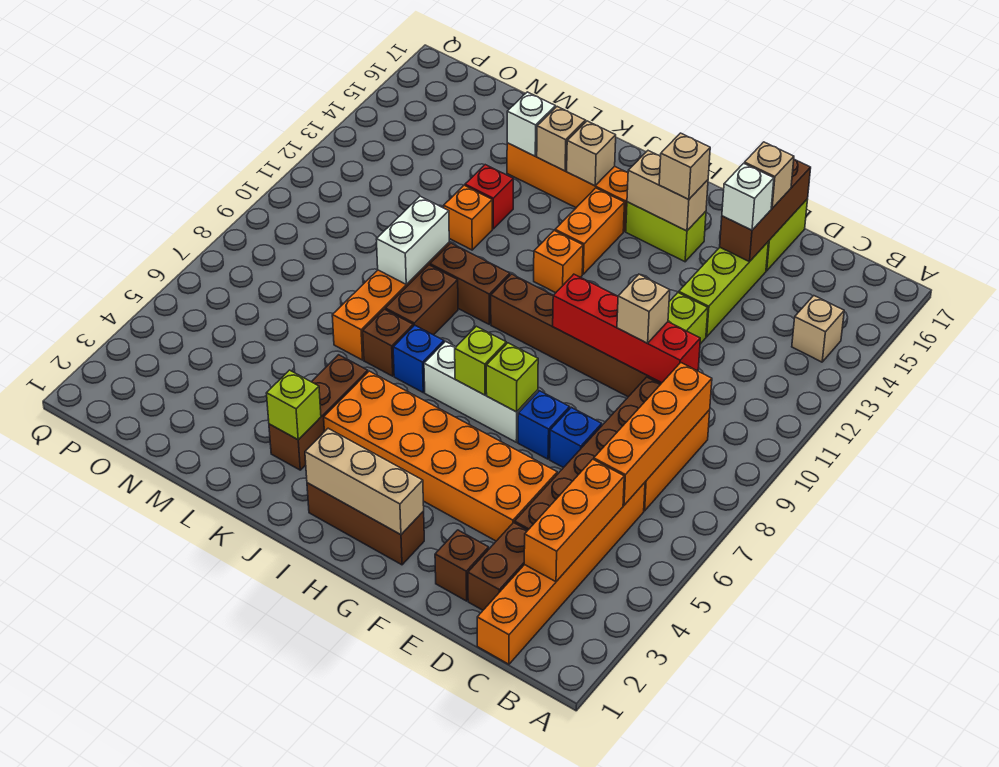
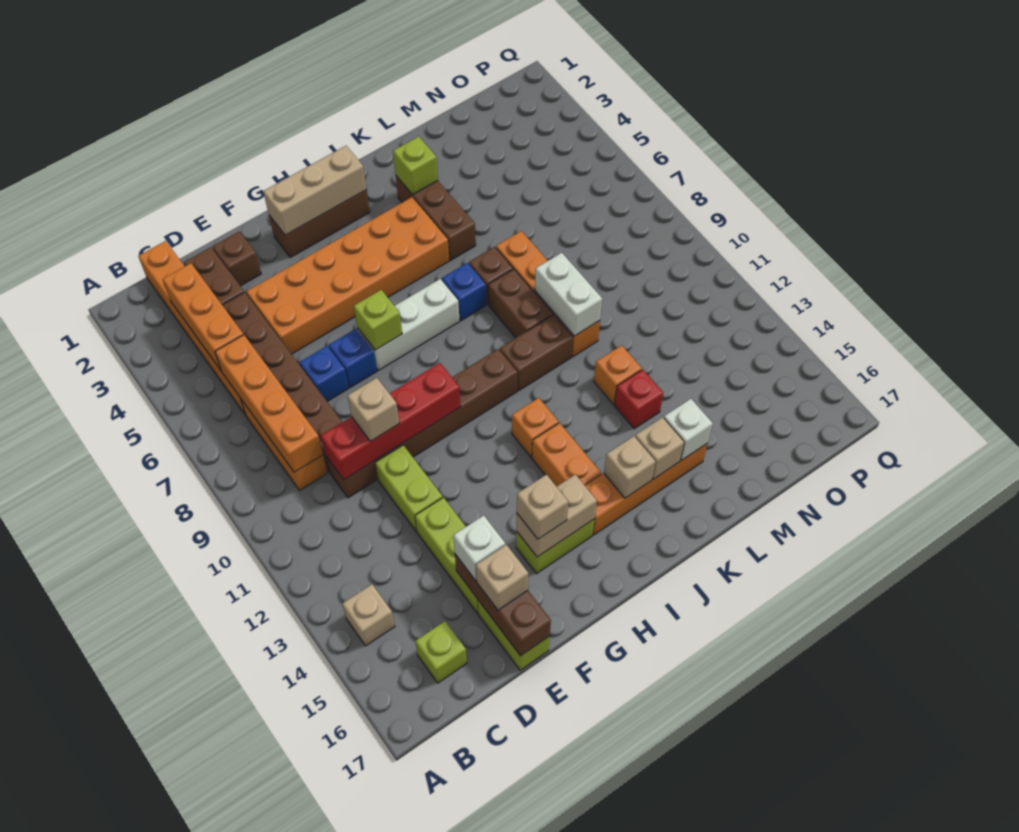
lime brick H7 level 2 -> lime brick C16 level 1

